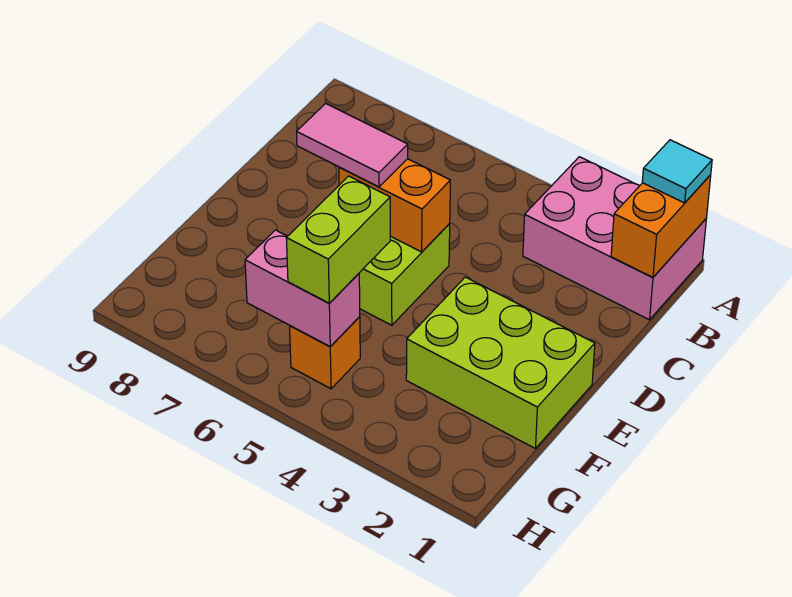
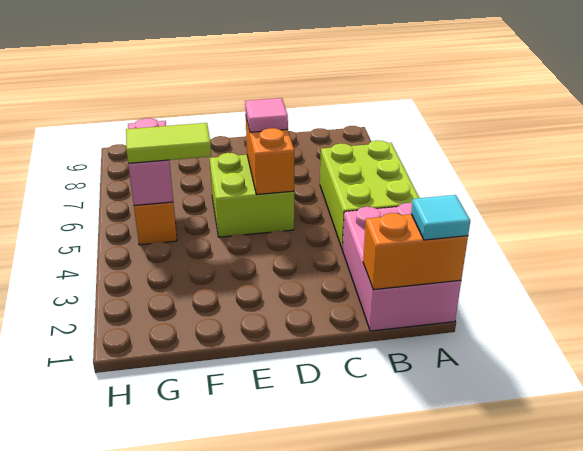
pink tile D6:D7 level 3 -> pink tile D6 level 3
lime brick E1:F3 level 1 -> lime brick A4:B6 level 1
lime brick F5:G5 level 3 -> lime tile F5:G5 level 3

